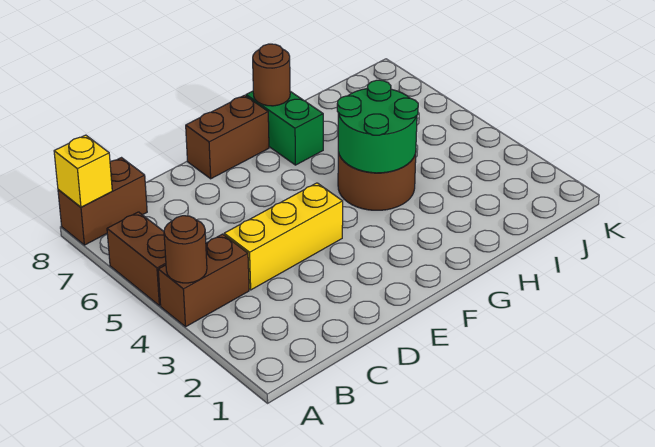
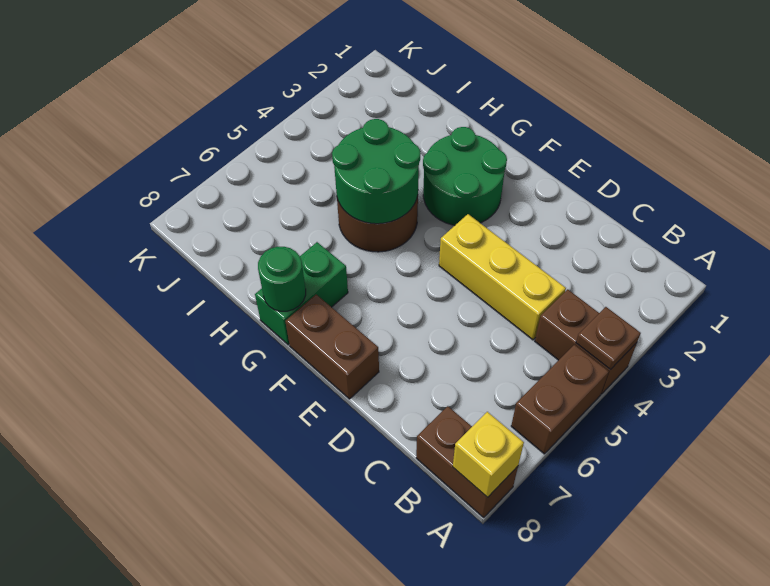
brown round brick A4 level 2 -> brown plate A4 level 2
none -> green round brick F2:G3 level 1
brown round brick G8 level 2 -> green round brick G8 level 2

